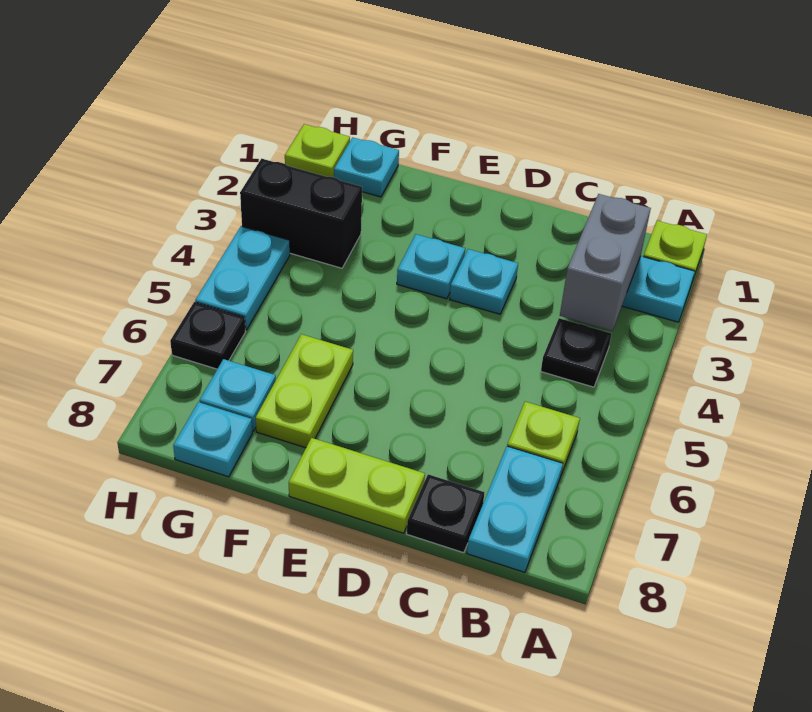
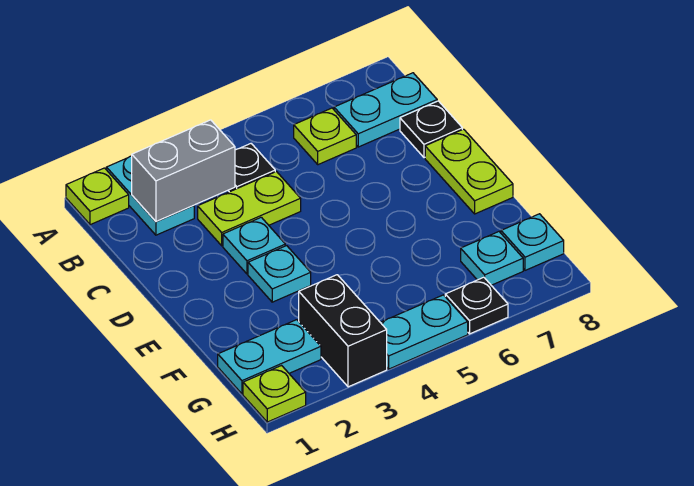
lime plate F6:F7 level 1 -> lime plate C3:C4 level 1
cyan plate G1 level 1 -> cyan plate G1:G2 level 1

